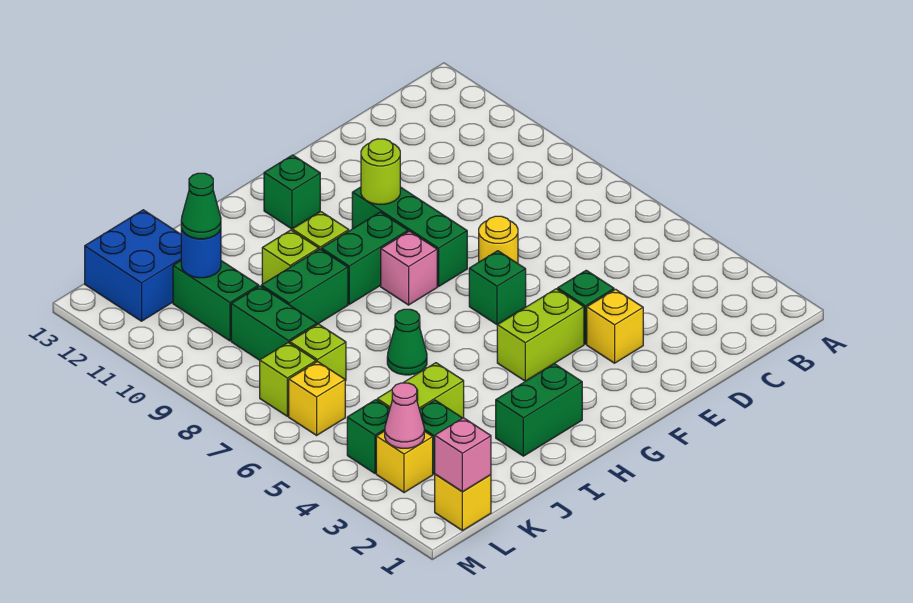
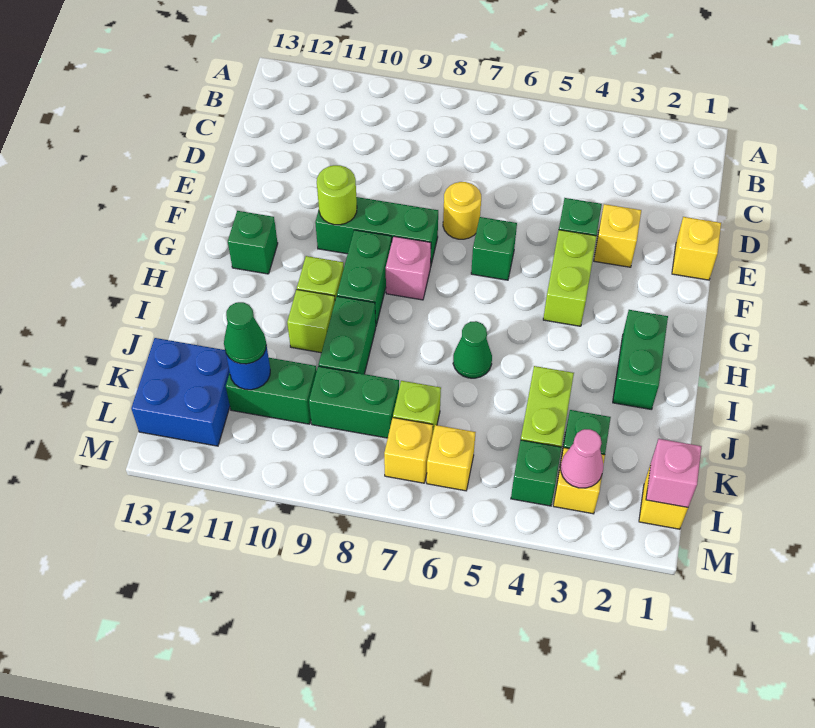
none -> yellow brick E1 level 1
lime brick L7 level 1 -> yellow brick L7 level 1

